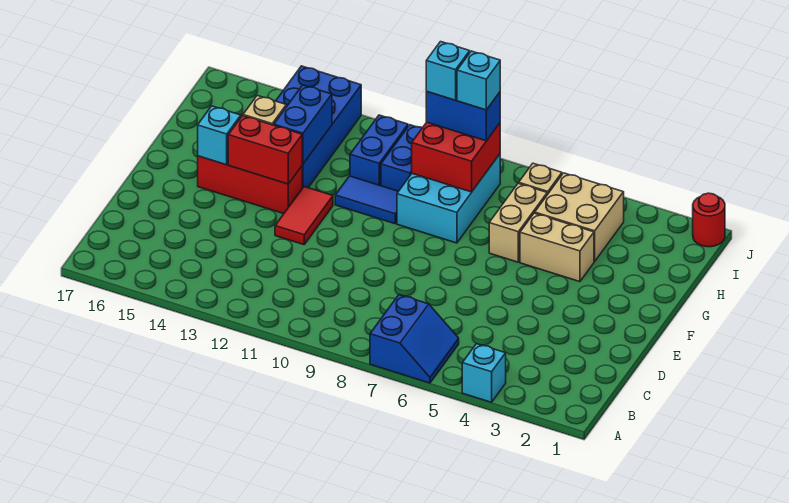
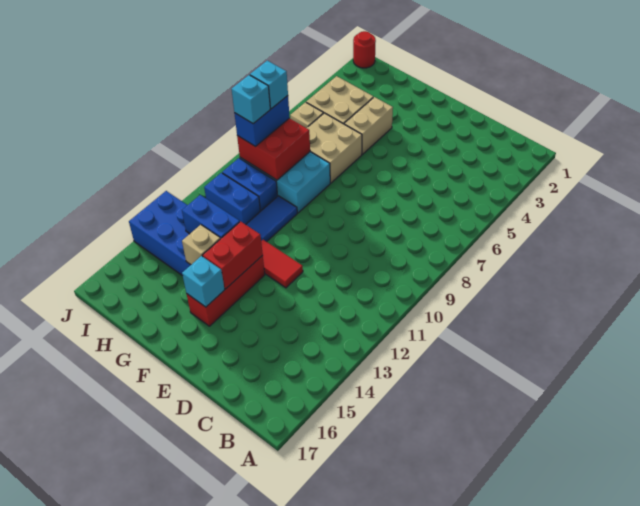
cyan brick A4 level 1 -> none
blue slope A6:B7 level 1 top 7 -> none
tan brick G6:H6 level 1 -> tan brick G6:H7 level 1

